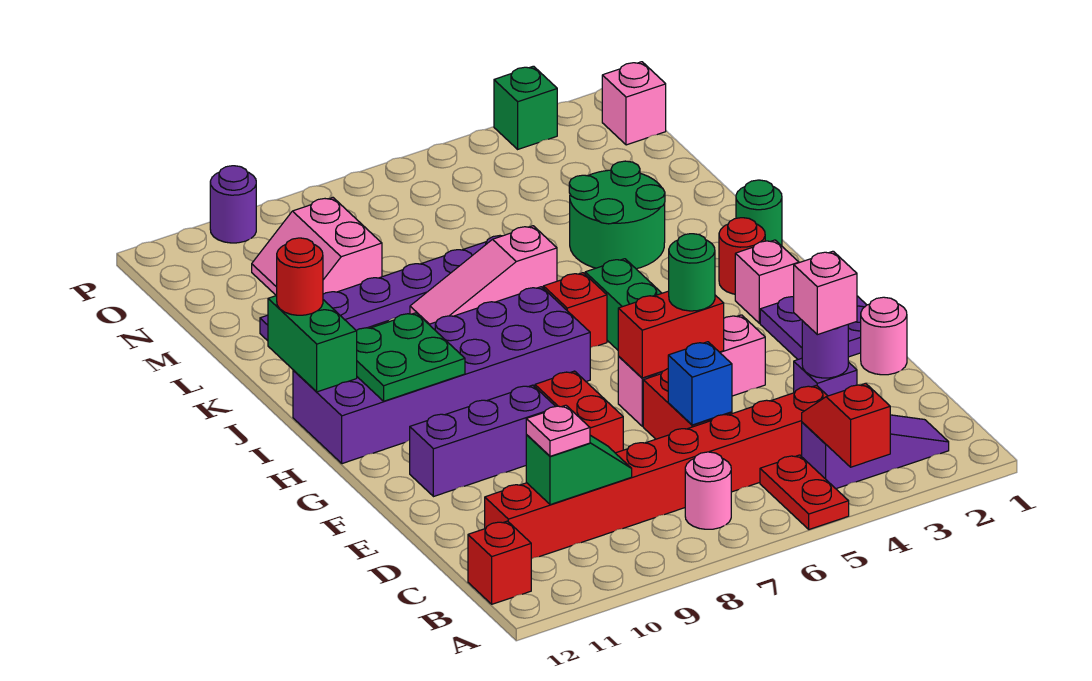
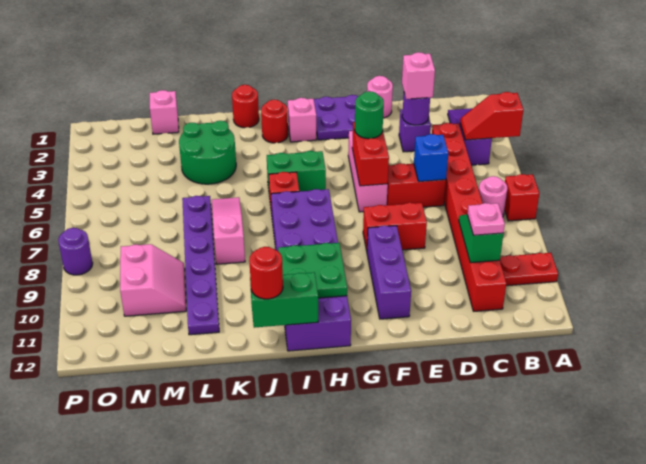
red plate A5:B5 level 1 -> red plate A10:B10 level 1
red brick B12 level 1 -> red brick A7 level 1
green round brick J1 level 1 -> red round brick J1 level 1
pink slope K6:K8 level 1 top 6 -> pink slope K6:K8 level 1 top 8
pink slope M9:N10 level 1 top 9 -> pink slope M9:N10 level 1 top N
pink brick O1 level 1 -> pink brick M1 level 1
green brick P3 level 1 -> none
purple round brick P10 level 1 -> purple round brick P8 level 1

